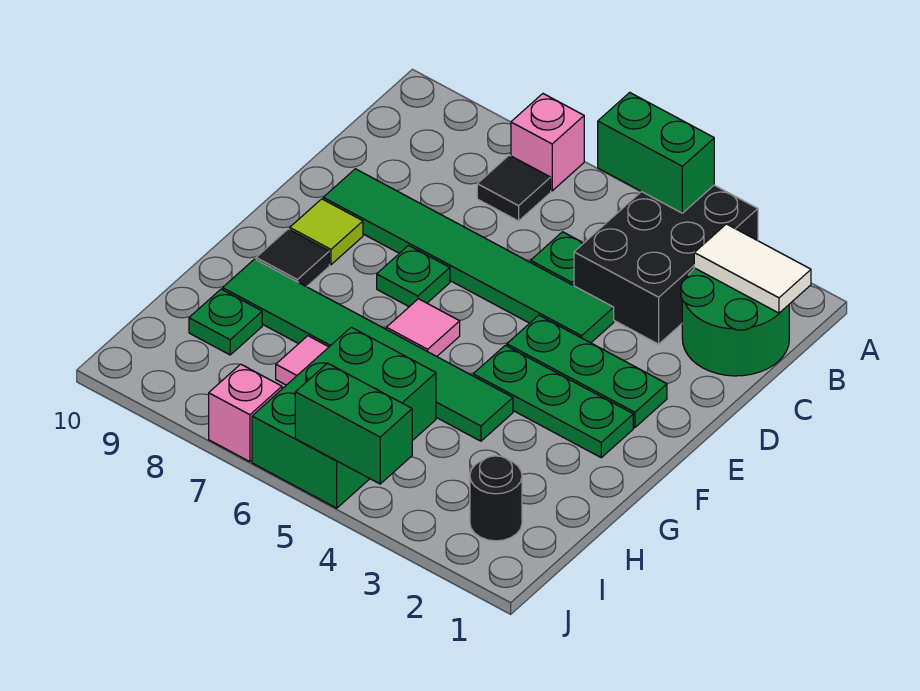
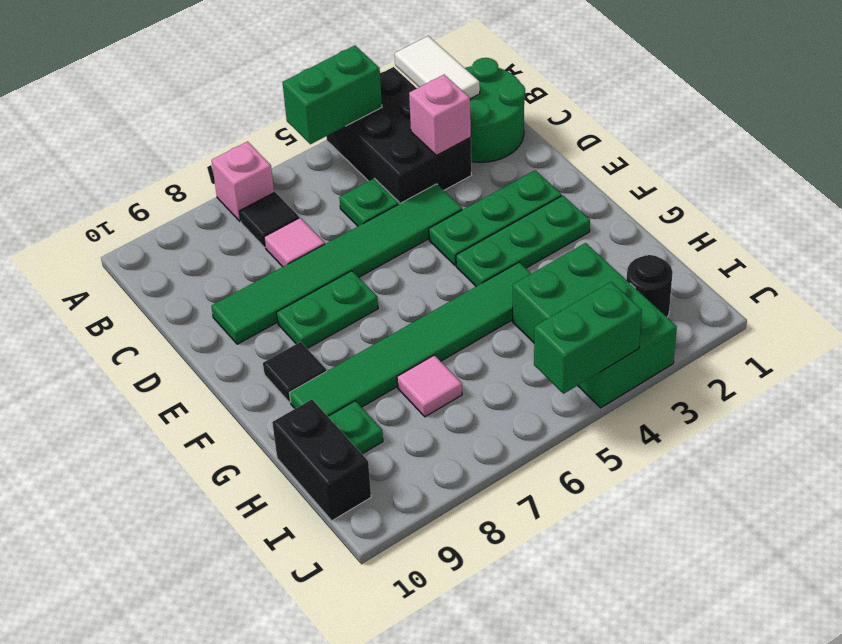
white tile B1:B2 level 2 -> white tile A2:B2 level 2
green plate E7 level 1 -> green plate E7:E8 level 1
lime tile E9 level 1 -> none
pink tile F6 level 1 -> pink tile C7 level 1
green brick H5:J6 level 1 -> green brick H3:J4 level 1
none -> black brick H10:I10 level 1
pink brick J7 level 1 -> pink brick C3 level 2

